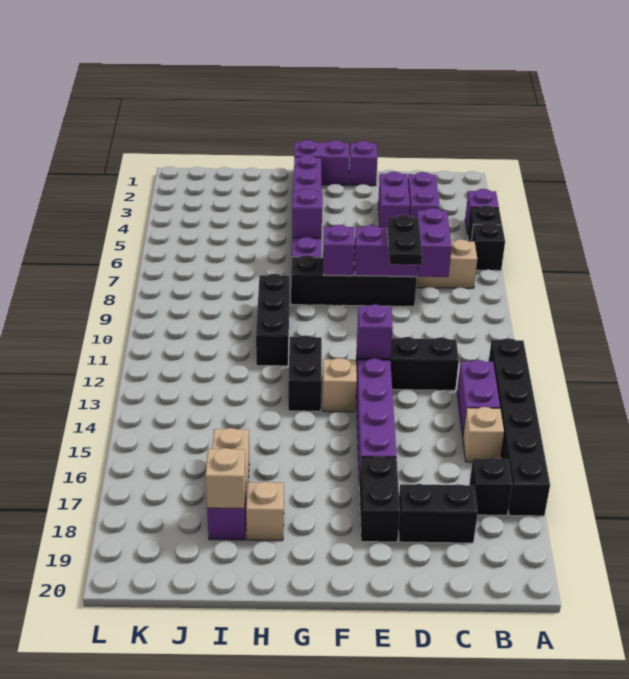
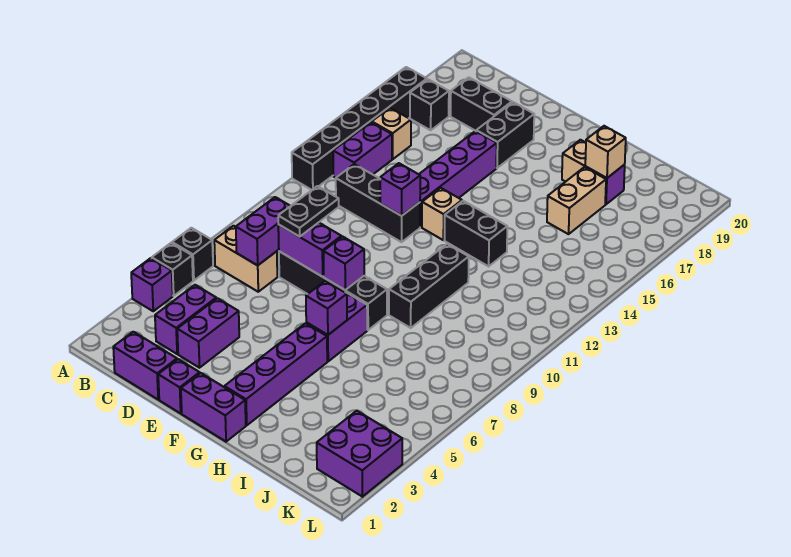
none -> purple brick C1:D1 level 1
black brick G12:G13 level 1 -> black brick G13:H13 level 1
none -> purple brick K2:L3 level 1

